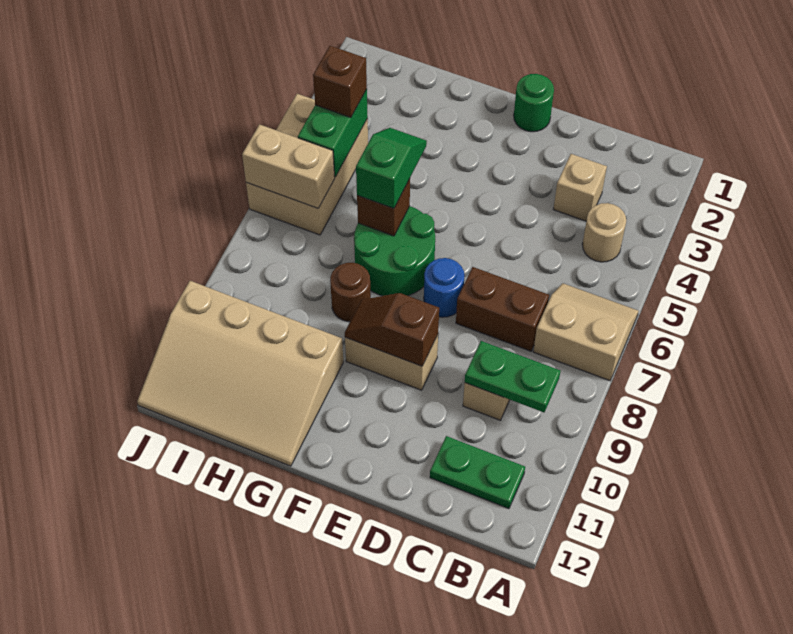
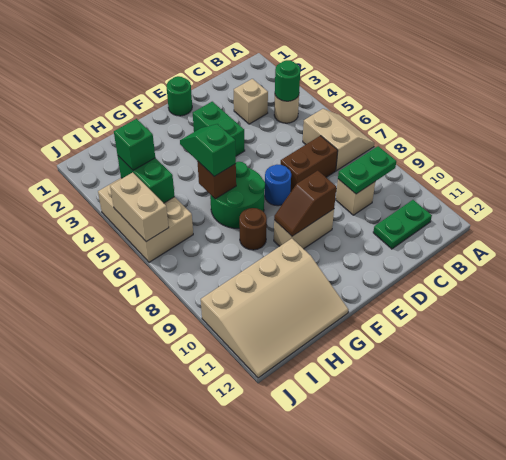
tan slope A6:B7 level 1 top 7 -> tan slope A6:B7 level 1 top B
none -> green round brick B4 level 2
none -> green brick E3:E4 level 1
brown brick I4 level 3 -> green brick I4 level 3
tan brick I6:J6 level 2 -> tan brick J5:J6 level 2

